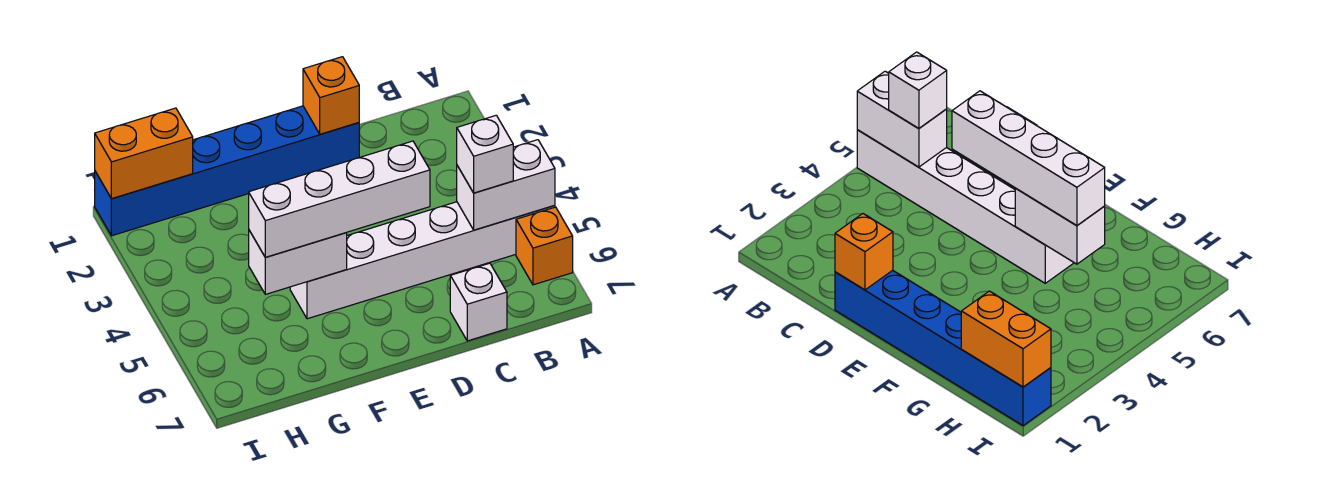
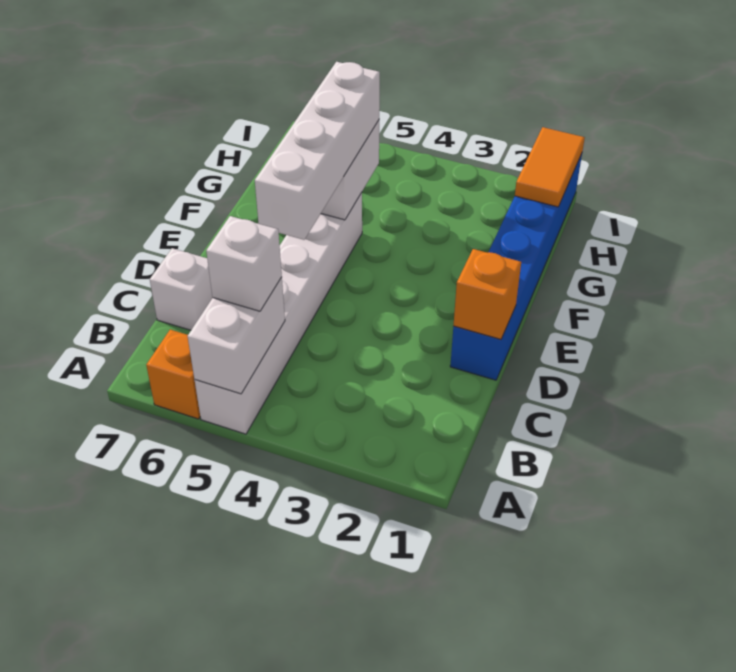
orange brick H1:I1 level 2 -> orange tile H1:I1 level 2

